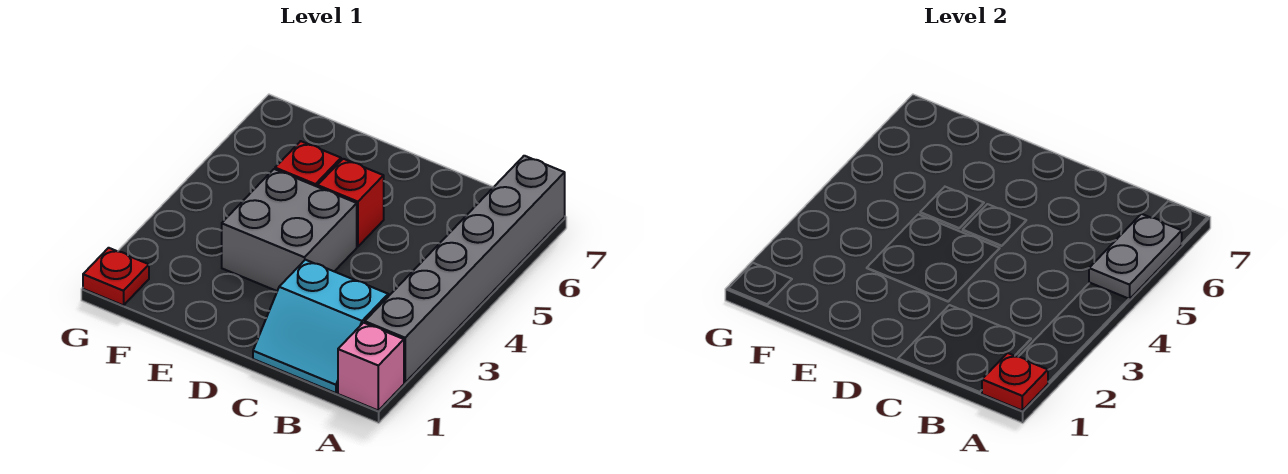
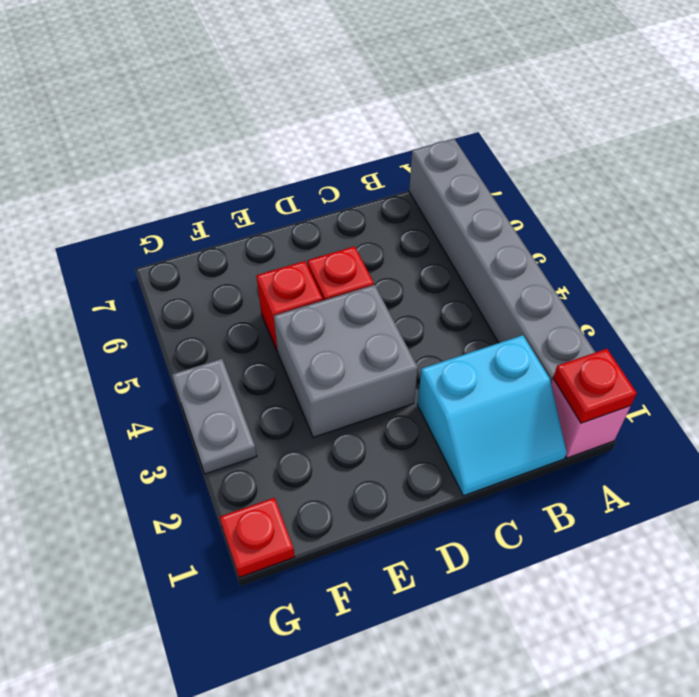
grey plate A5:A6 level 2 -> grey plate G3:G4 level 1

